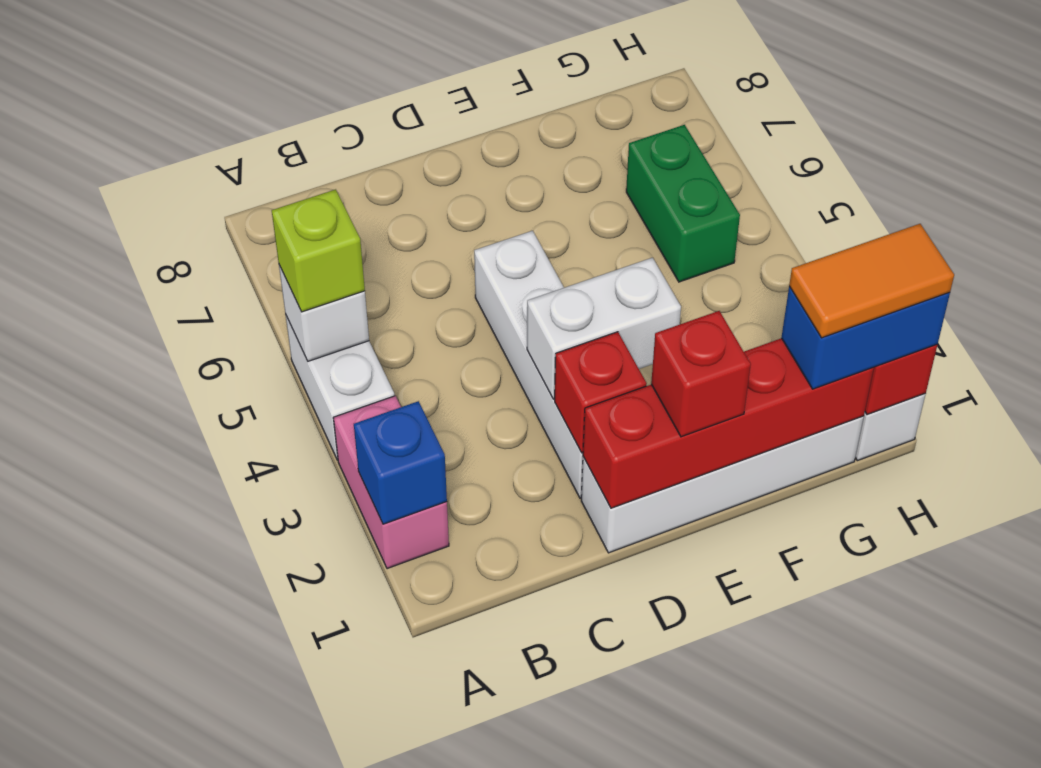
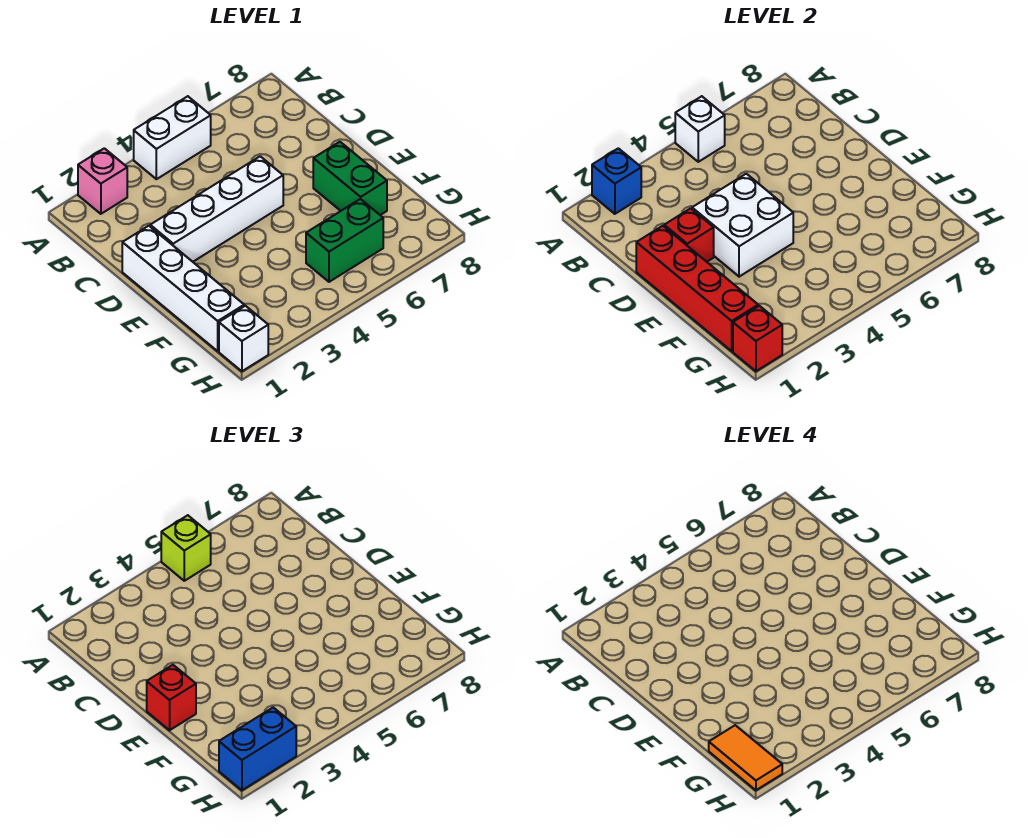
pink brick A2:A3 level 1 -> pink brick A2 level 1
white brick D3:E3 level 2 -> white brick D3:E4 level 2
none -> green brick E7:F7 level 1
blue brick G1:H1 level 3 -> blue brick H1:H2 level 3

